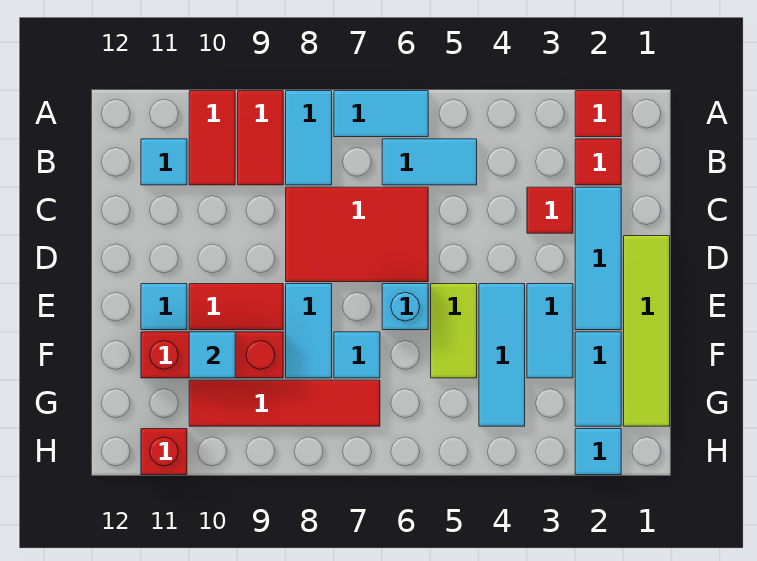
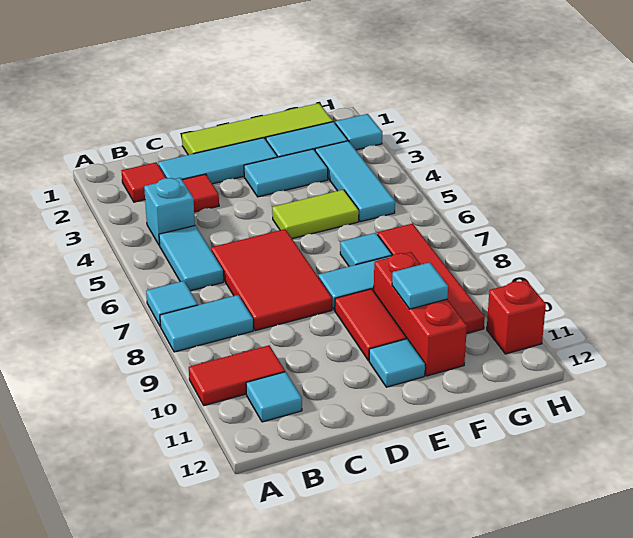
red tile A2 level 1 -> none
cyan tile A6:A7 level 1 -> cyan tile A7 level 1
red tile A9:B9 level 1 -> none
cyan tile E4:G4 level 1 -> cyan tile G3:G5 level 1
cyan brick E6 level 1 -> cyan brick B4 level 1

